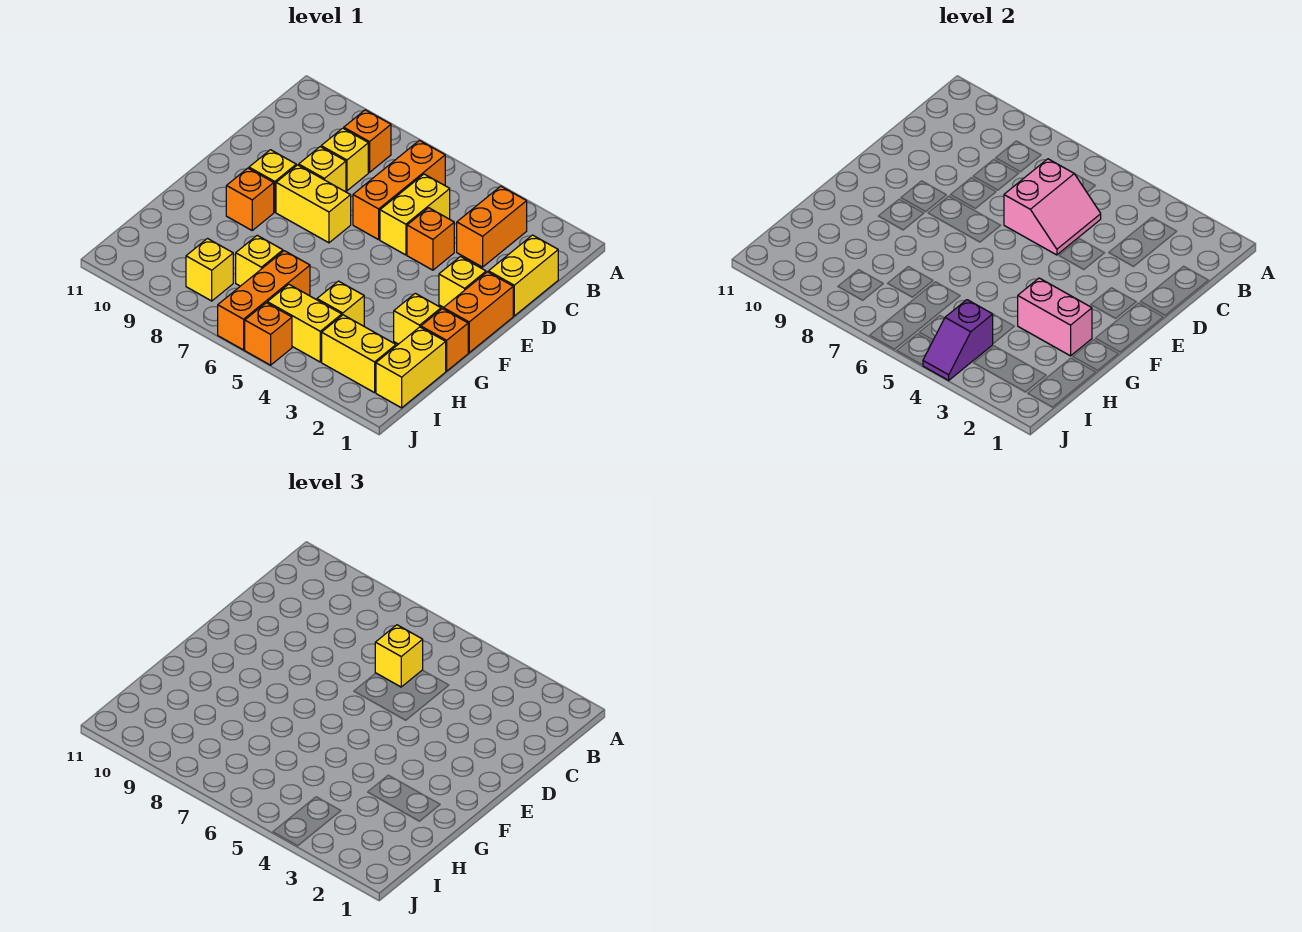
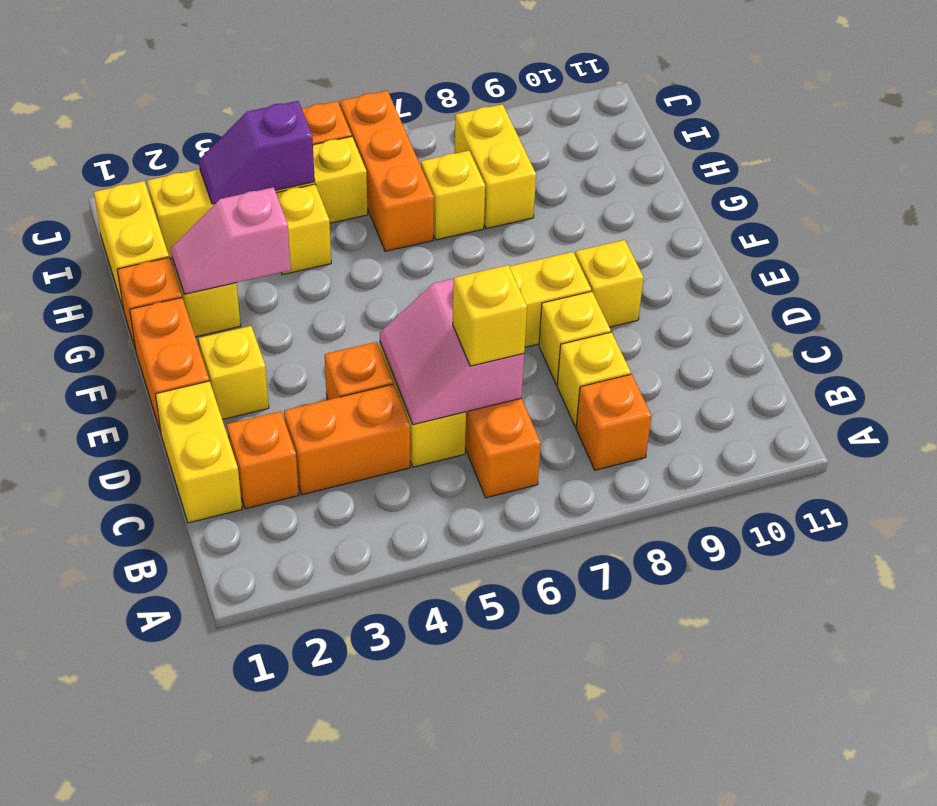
orange brick B3:C3 level 1 -> orange brick C3:C4 level 1
orange brick F9 level 1 -> orange brick C2 level 1
pink brick G2:G3 level 2 -> pink slope G2:G3 level 2 top 3
purple slope I4:J4 level 2 top I -> purple slope I3:I4 level 2 top 4
yellow brick I8 level 1 -> yellow brick H8:I8 level 1

